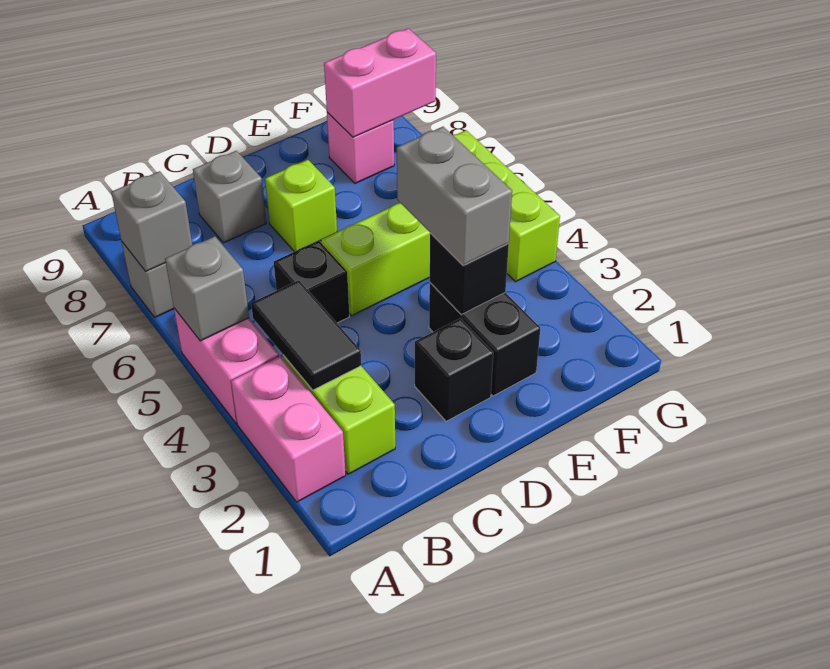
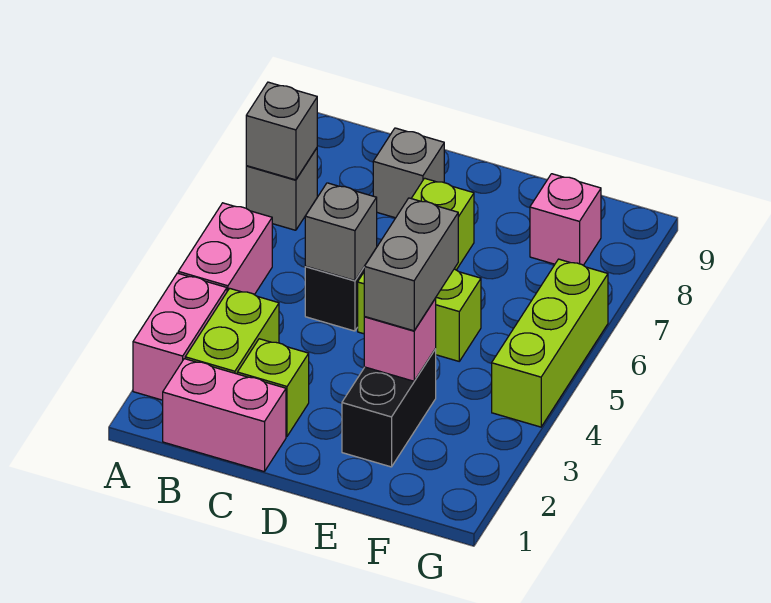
grey brick A5 level 2 -> grey brick C5 level 2
black tile B3:B4 level 2 -> none
none -> lime brick C2 level 1
black brick D2 level 1 -> none
black brick E3 level 2 -> pink brick E3 level 2
pink brick F8:G8 level 2 -> pink brick B1:C1 level 1

